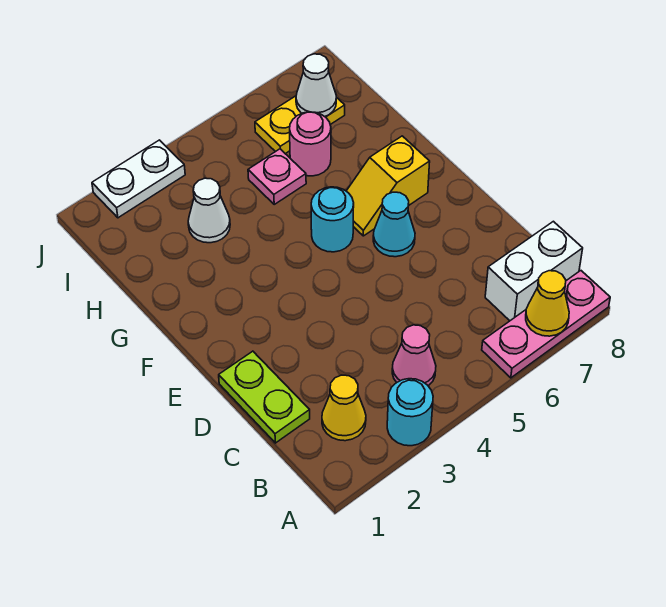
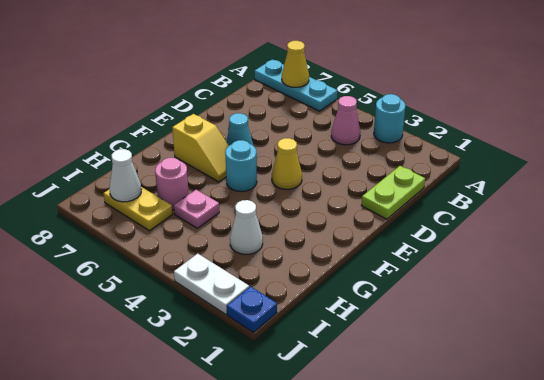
pink plate A6:A8 level 1 -> cyan plate A6:A8 level 1
yellow cone B2 level 1 -> yellow cone E4 level 1
white brick B7:B8 level 1 -> none
none -> blue plate J1 level 1

